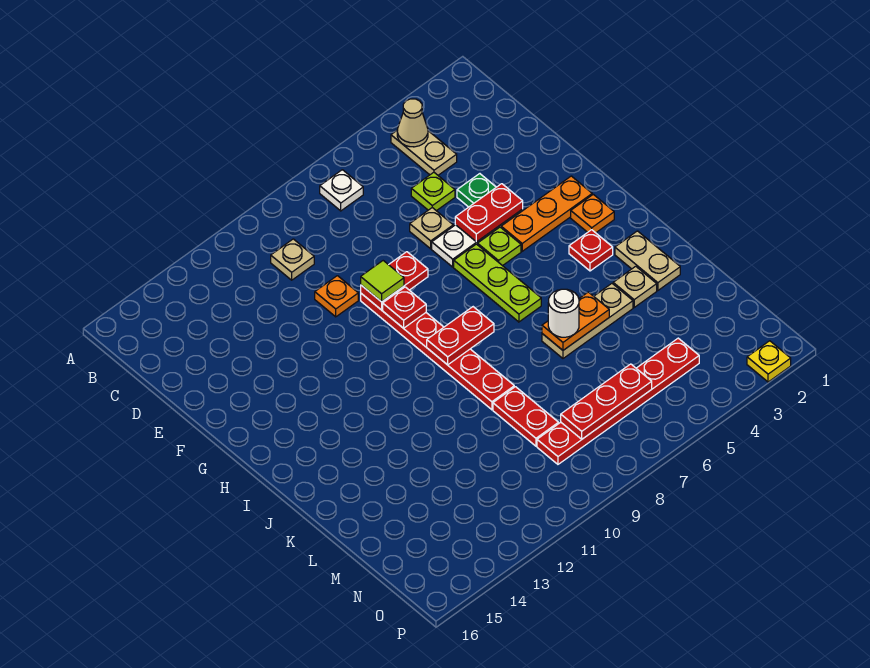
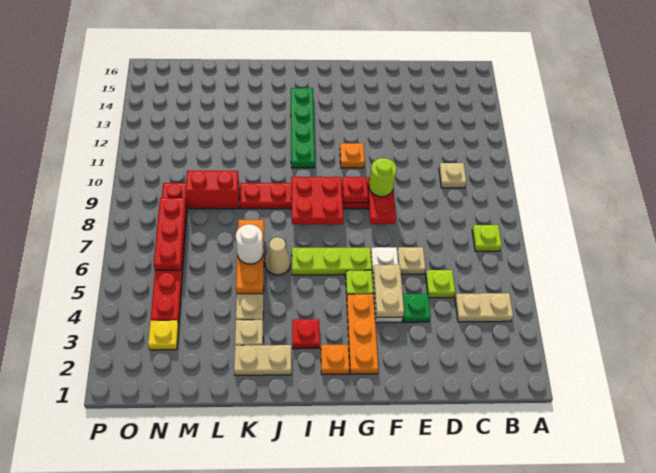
tan cone B4 level 2 -> tan cone J6 level 1
white plate B7 level 1 -> lime plate B7 level 1
orange plate E10 level 1 -> orange plate G11 level 1
red plate F4:F5 level 2 -> tan plate F4:F5 level 2
lime tile F9 level 3 -> lime round brick F9 level 3
red plate I8:I9 level 2 -> red plate H8:I9 level 2
none -> green plate I11:I14 level 1
orange plate K5:K6 level 2 -> orange plate K5:K7 level 2
red plate L9:M9 level 1 -> red brick L9:M9 level 1
yellow plate P2 level 1 -> yellow plate N3 level 1

